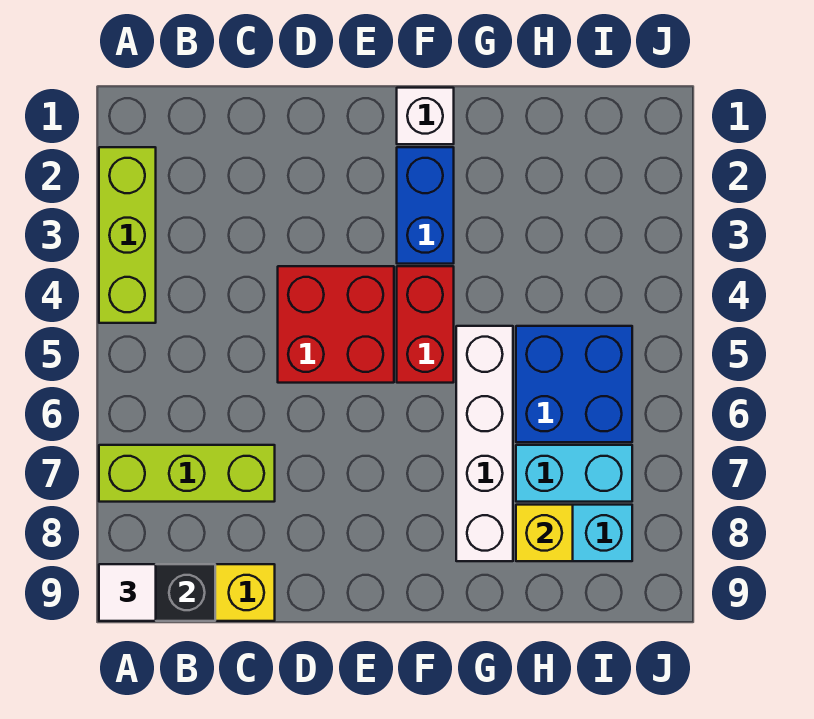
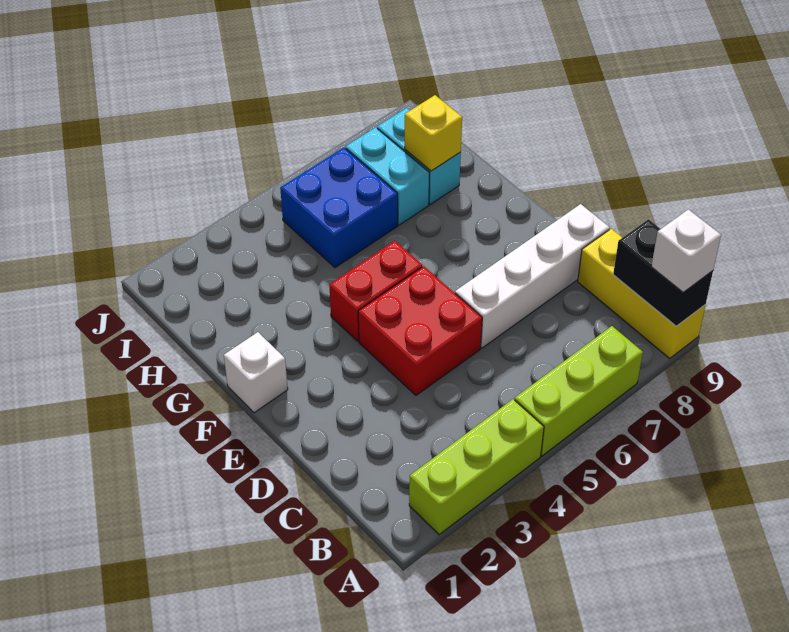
lime brick A7:C7 level 1 -> lime brick A5:A7 level 1
white tile A9 level 3 -> white brick A9 level 3
blue brick F2:F3 level 1 -> none
white brick G5:G8 level 1 -> white brick D6:D9 level 1

